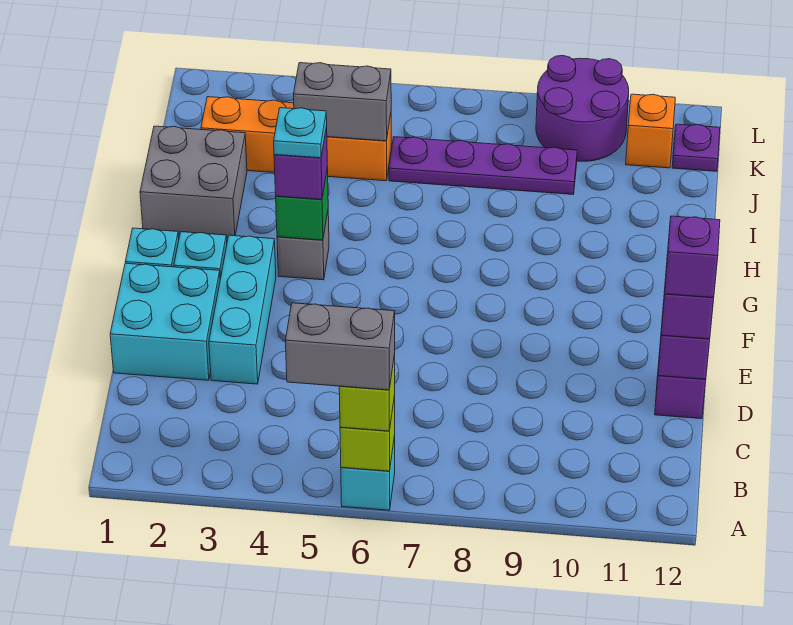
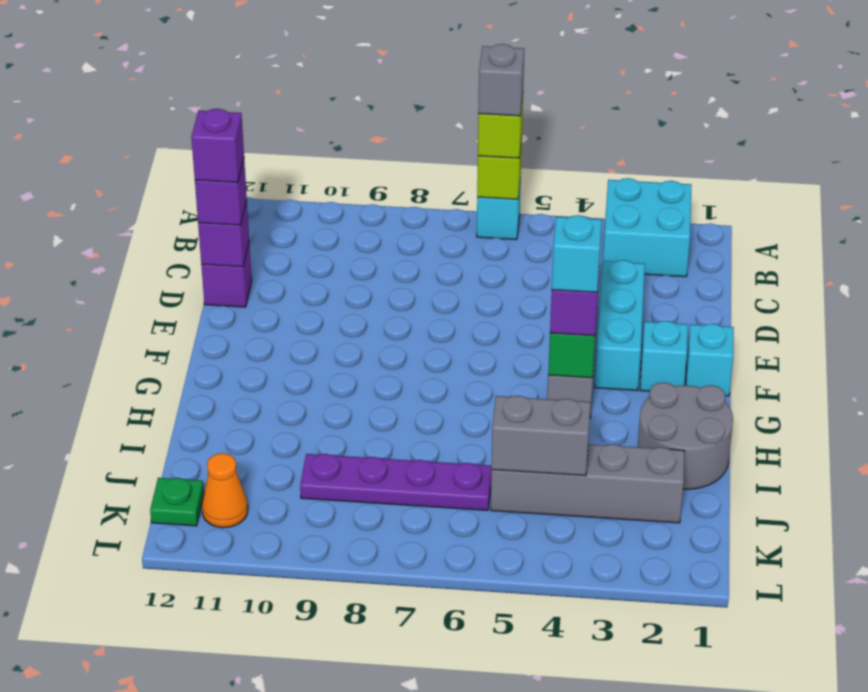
grey brick A5:A6 level 4 -> grey brick A6 level 4
cyan brick D1:E2 level 1 -> cyan brick A2:B3 level 1
cyan plate G4 level 4 -> cyan brick G4 level 4
grey brick H1:I2 level 1 -> grey round brick H1:I2 level 1
orange brick J2:J5 level 1 -> grey brick J2:J5 level 1
purple round brick K9:L10 level 1 -> none
orange brick K11 level 1 -> orange cone K11 level 1
purple plate K12 level 1 -> green plate K12 level 1

